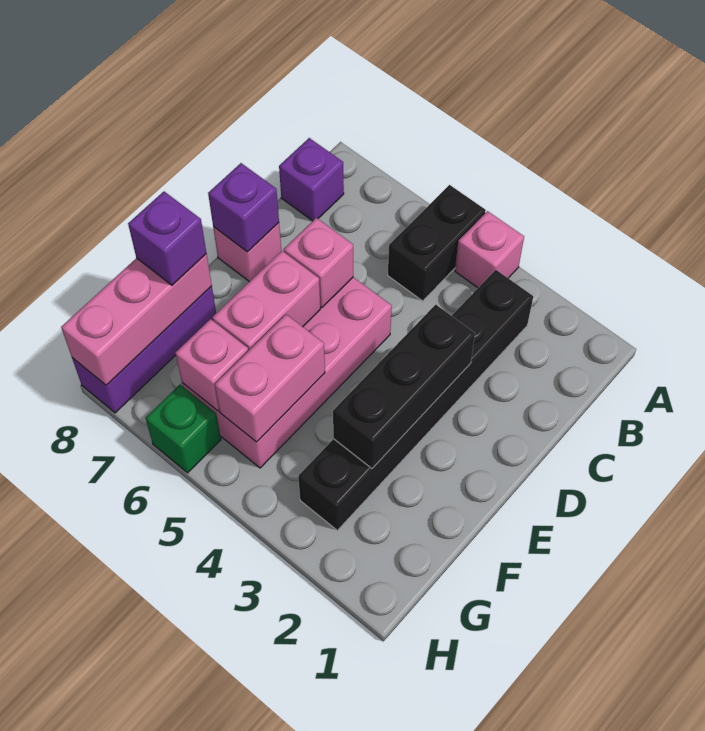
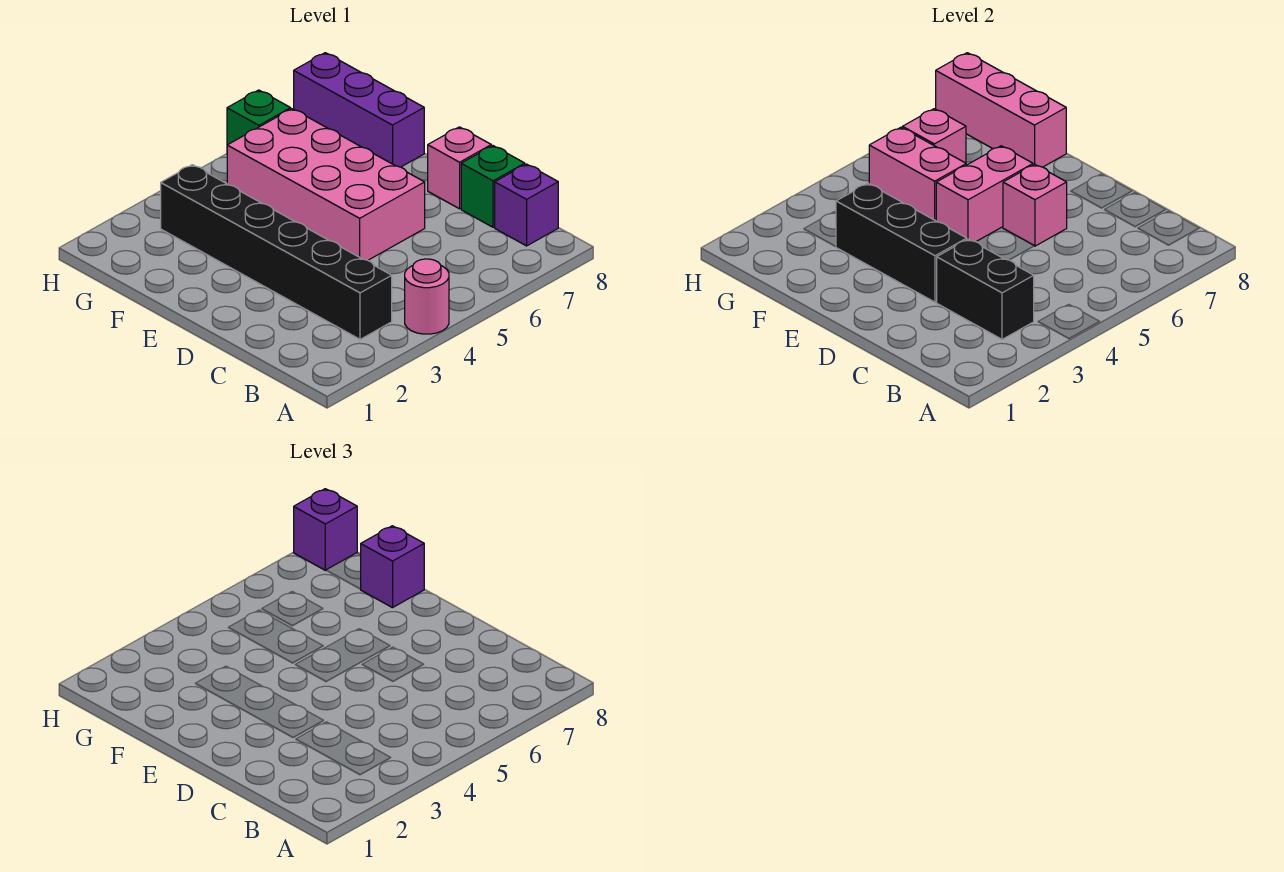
pink brick A4 level 1 -> pink round brick A4 level 1
black brick A5:B5 level 1 -> black brick B3:C3 level 2
none -> green brick C8 level 1
purple brick D8 level 2 -> purple brick H8 level 3
pink brick E6:F6 level 2 -> pink brick E5:E6 level 2

